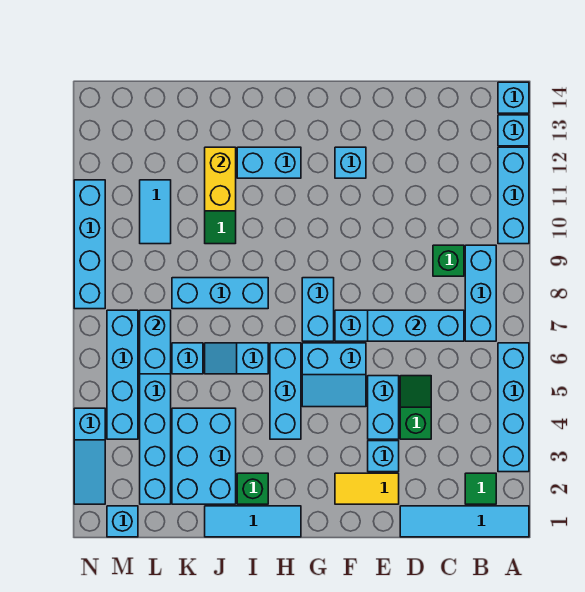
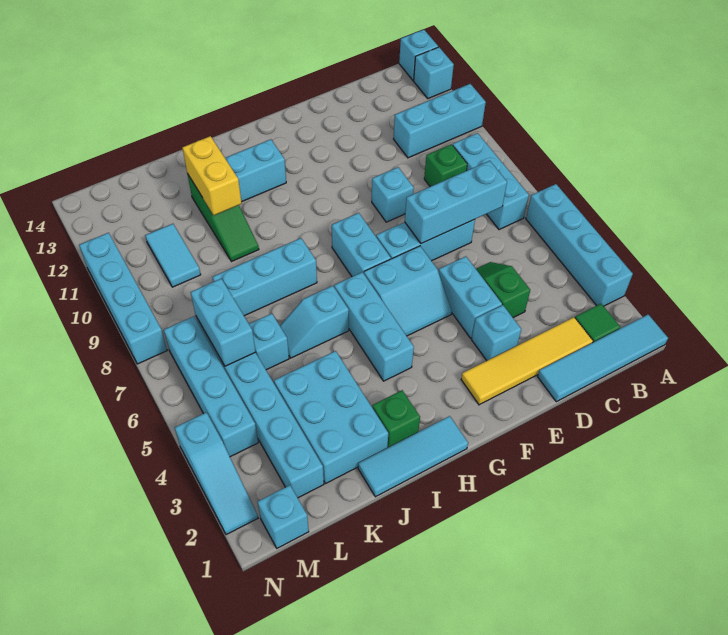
cyan brick A10:A12 level 1 -> cyan brick A11:C11 level 1
yellow tile E2:F2 level 1 -> yellow tile C2:F2 level 1
cyan brick F12 level 1 -> cyan brick E9 level 1

